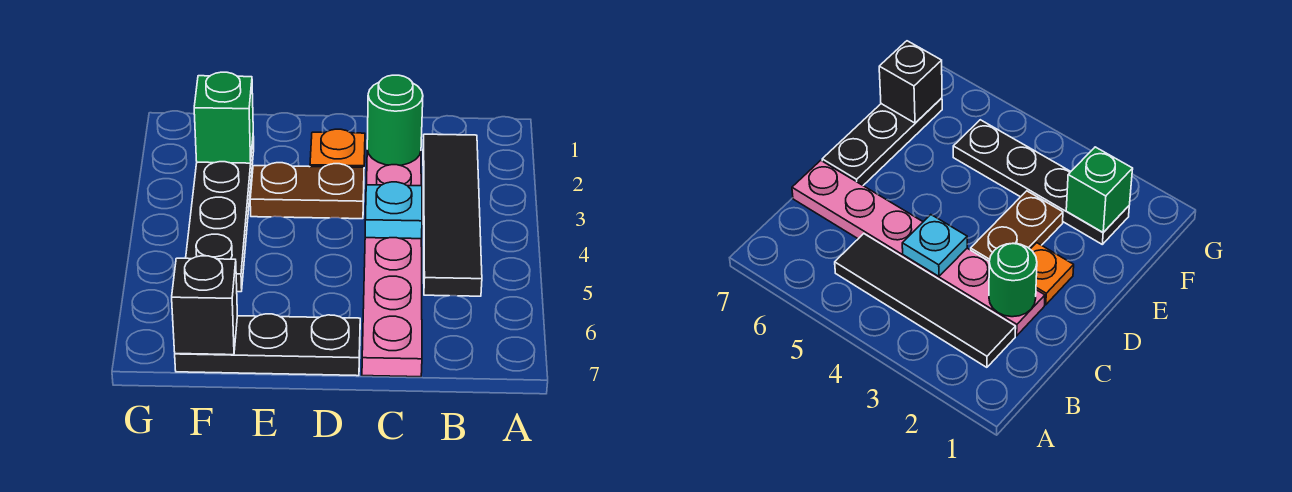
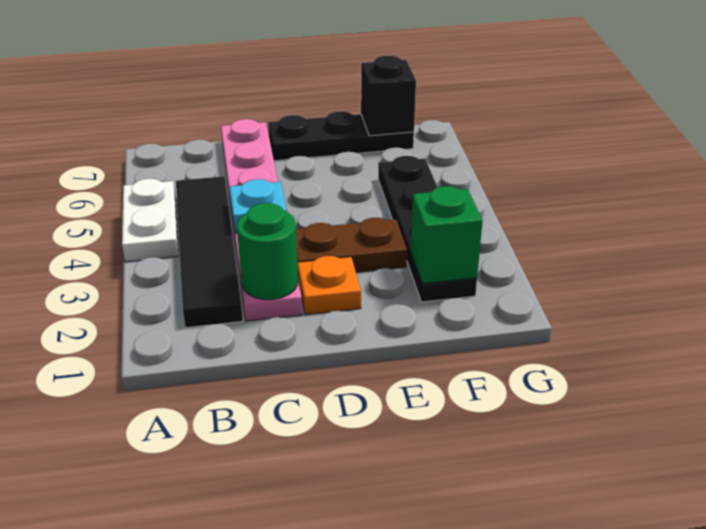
none -> white plate A4:A5 level 1

